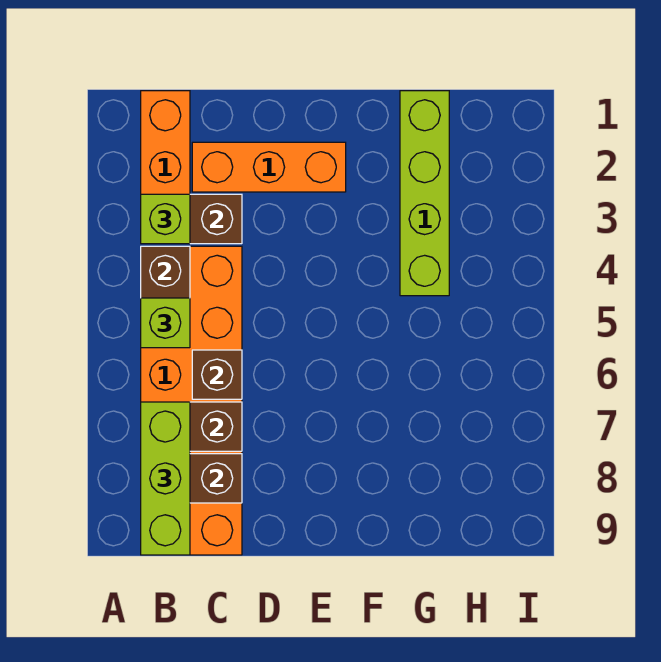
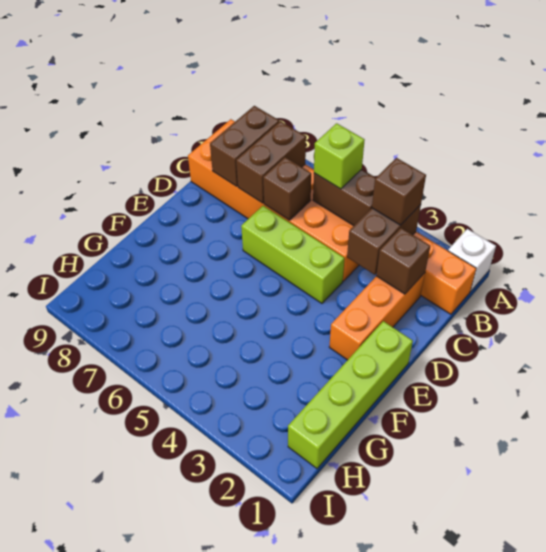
none -> white brick A1 level 1
lime brick B3 level 3 -> brown brick B3 level 3
lime brick B7:B9 level 3 -> lime brick D4:D6 level 1
none -> brown brick C2 level 2
lime brick G1:G4 level 1 -> lime brick E1:H1 level 1

